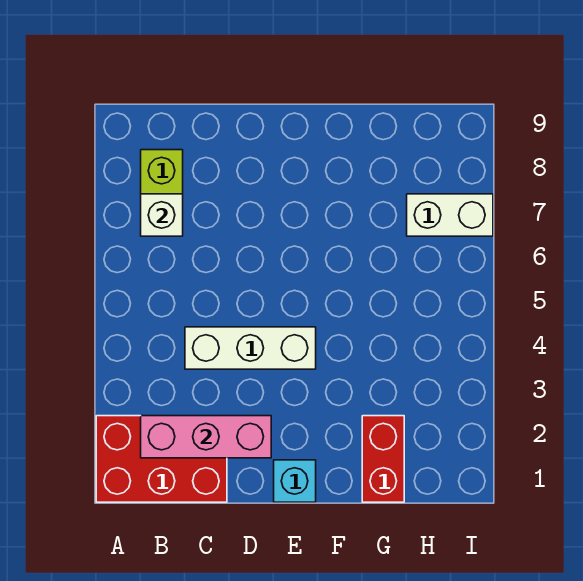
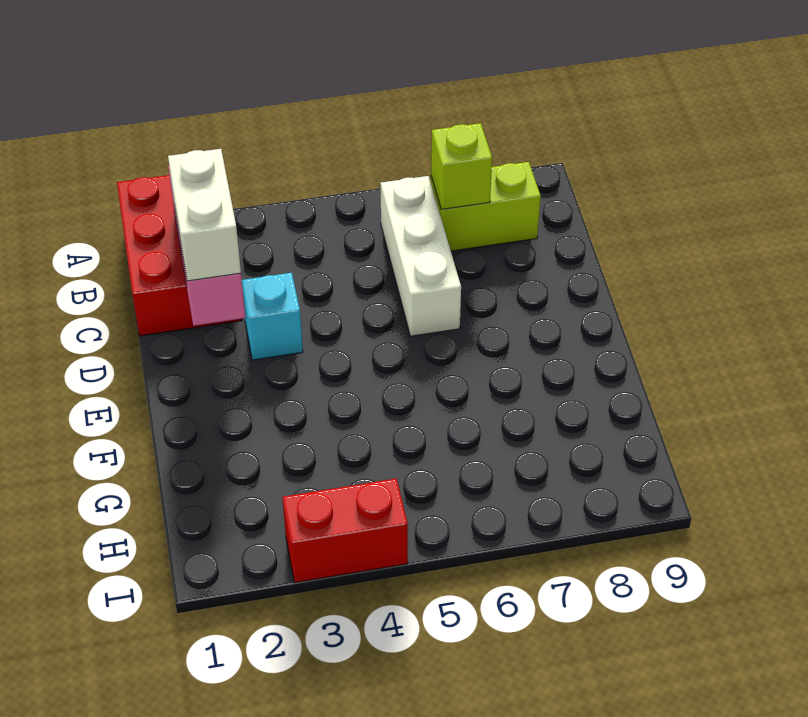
white brick B7 level 2 -> lime brick B7 level 2
white brick C4:E4 level 1 -> white brick B6:D6 level 1
cyan brick E1 level 1 -> cyan brick D3 level 1
red brick G1:G2 level 1 -> red brick I3:I4 level 1
white brick H7:I7 level 1 -> white brick C2:D2 level 3

